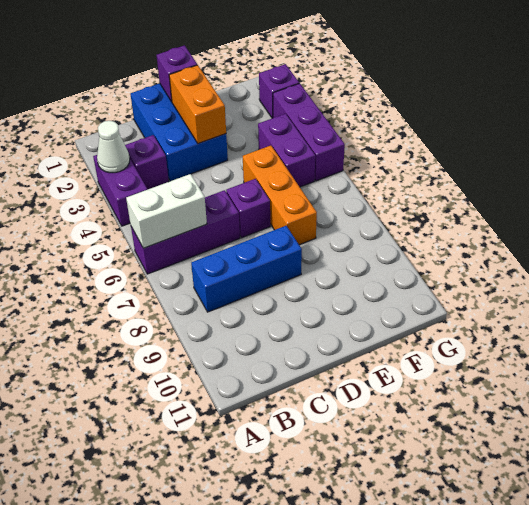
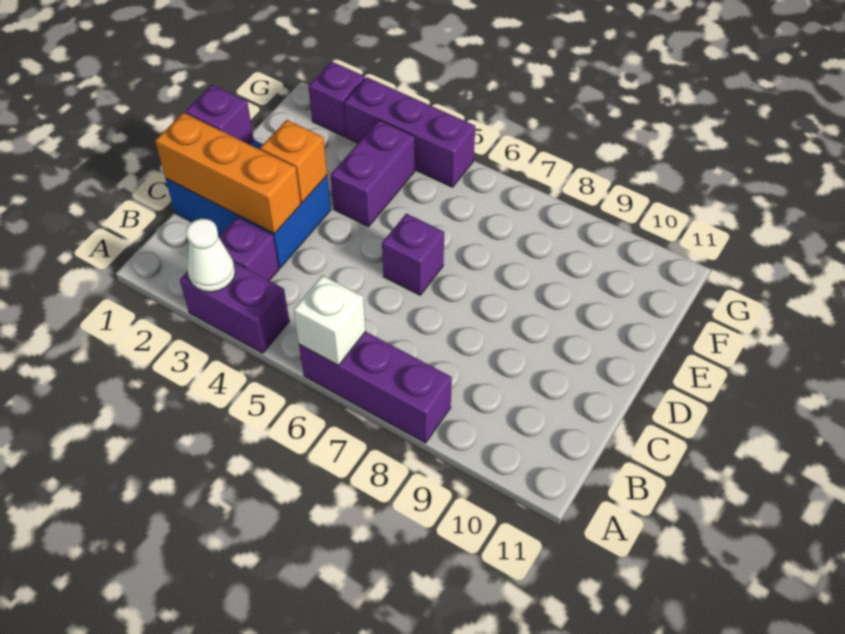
purple brick A6:C6 level 1 -> purple brick A6:A8 level 1
white brick A6:B6 level 2 -> white brick A6 level 2
blue brick B8:D8 level 1 -> none
orange brick D2:D3 level 2 -> orange brick D3 level 2
orange brick E5:E7 level 1 -> orange brick C1:C3 level 2
purple brick F4:F5 level 1 -> purple brick E4:F4 level 1

